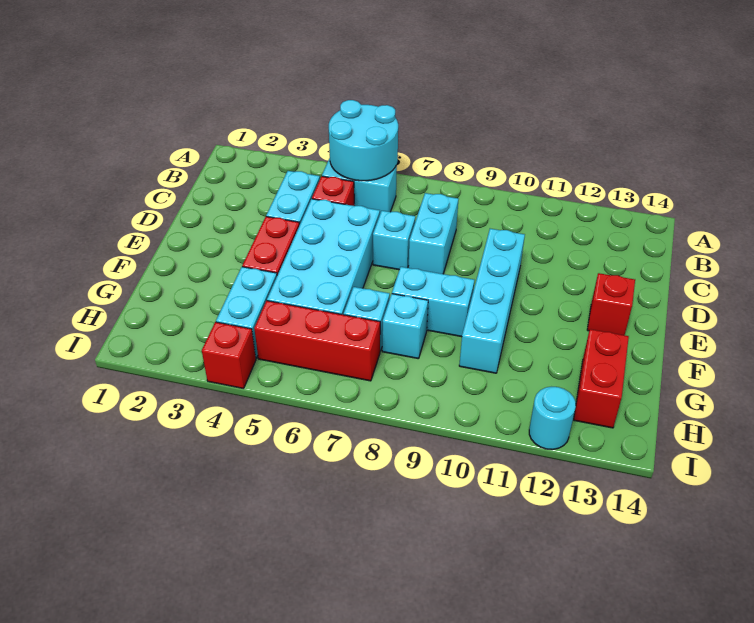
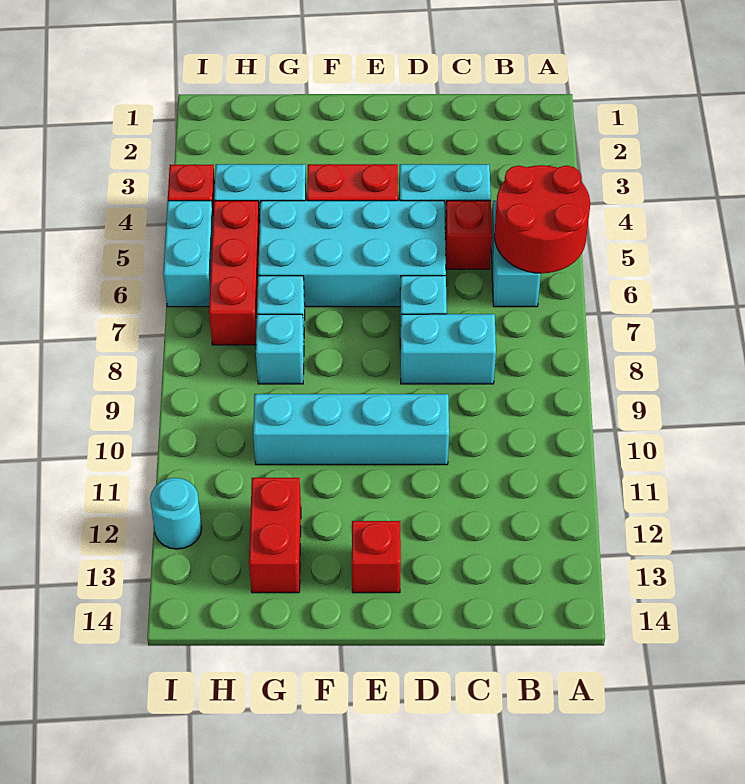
cyan round brick A5:B6 level 2 -> red round brick A5:B6 level 2
cyan brick F8:F9 level 1 -> cyan brick I5:I6 level 1
red brick G13:H13 level 1 -> red brick G12:G13 level 1

